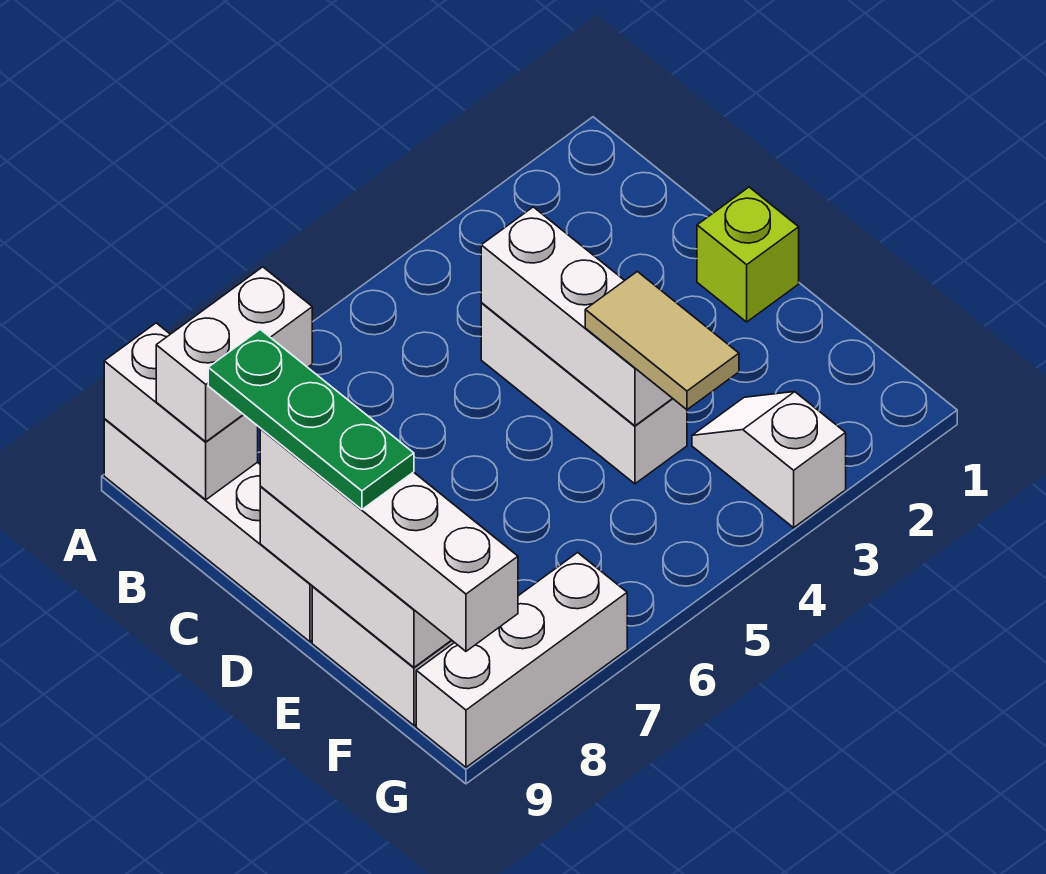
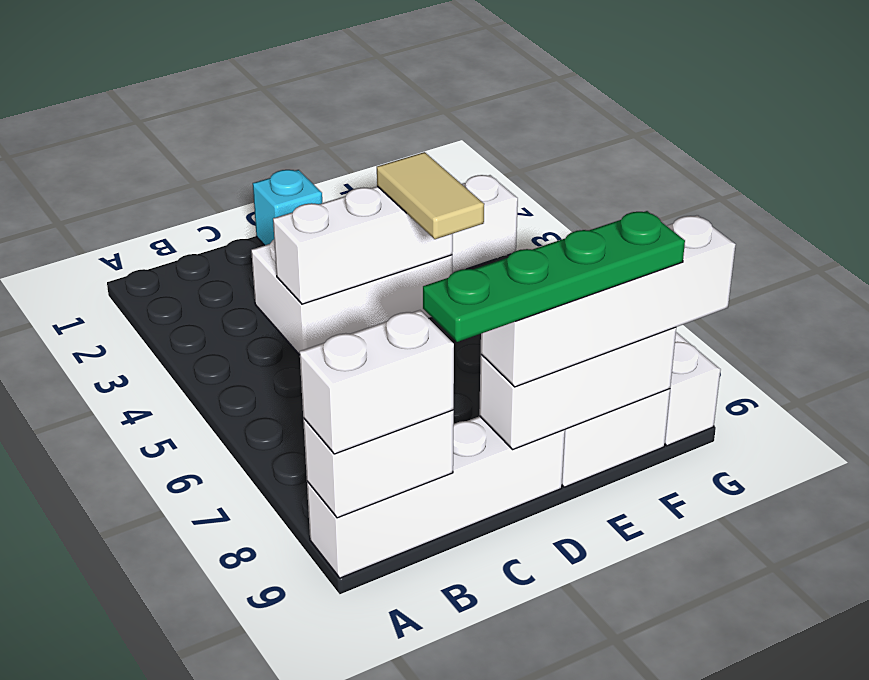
white brick B8:B9 level 3 -> white brick A9:B9 level 3
white brick C4:E4 level 1 -> white brick C3:E4 level 1
green plate C9:E9 level 4 -> green plate C9:F9 level 4
lime brick D1 level 1 -> cyan brick D1 level 1
tan tile E4:F4 level 3 -> tan tile E4:E5 level 3

